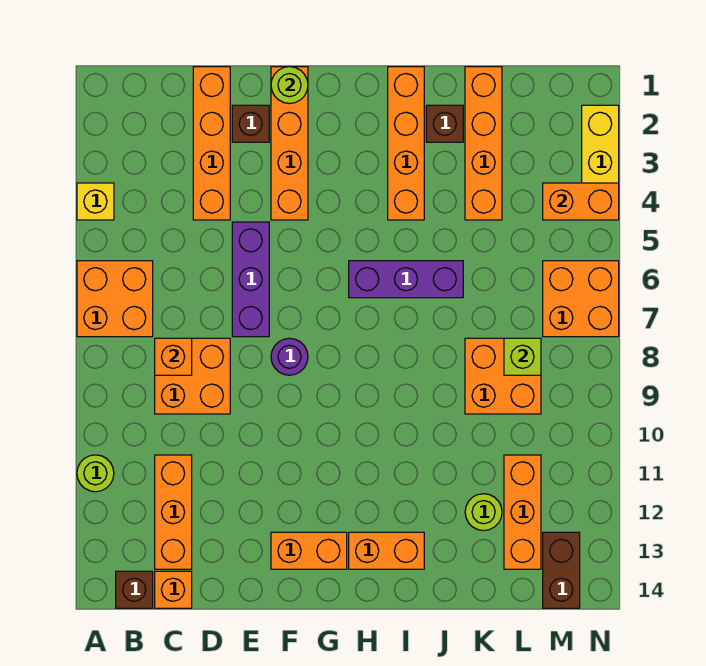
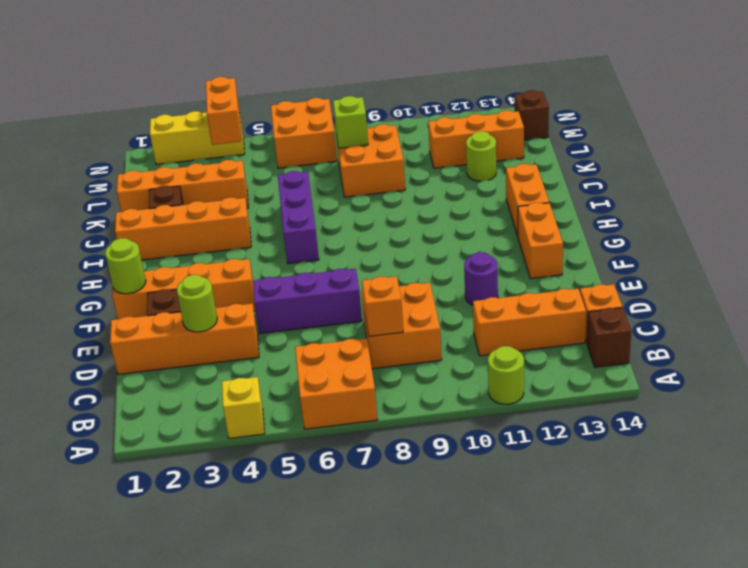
none -> lime round brick D3 level 2
purple round brick F8 level 1 -> purple round brick E11 level 1
brown brick M13:M14 level 1 -> brown brick M14 level 1

